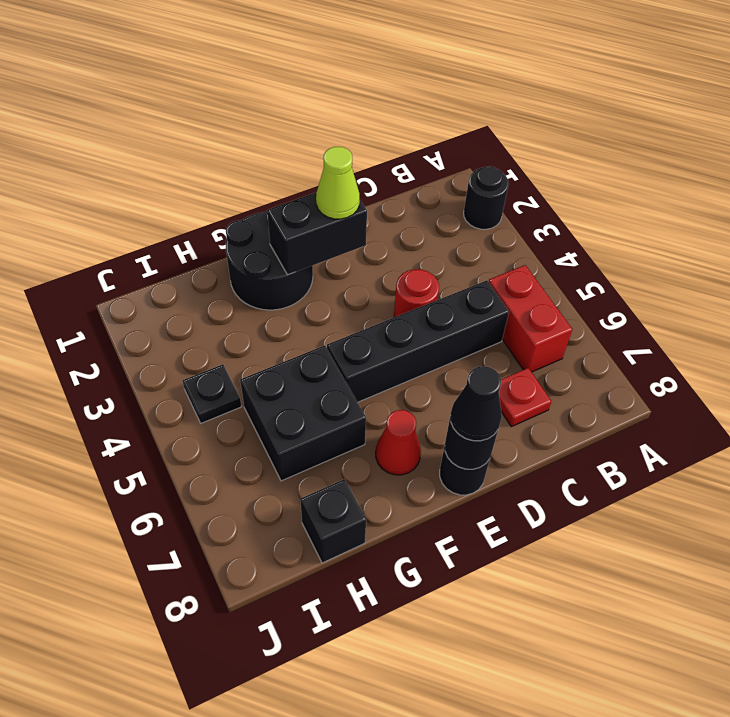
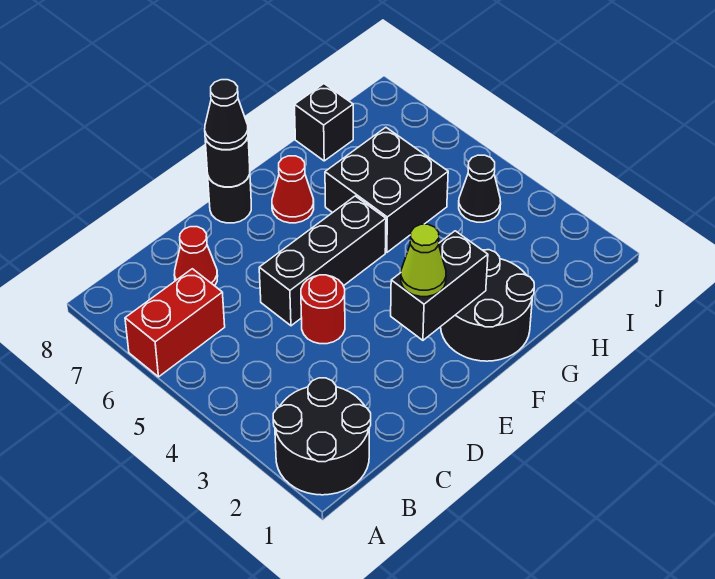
black round brick A2 level 1 -> black round brick A1:B2 level 1
red brick B5:B6 level 1 -> red brick A6:B6 level 1
black brick C5:F5 level 1 -> black brick D5:F5 level 1
red plate C7 level 1 -> red cone C7 level 1
black plate I4 level 1 -> black cone I4 level 1

